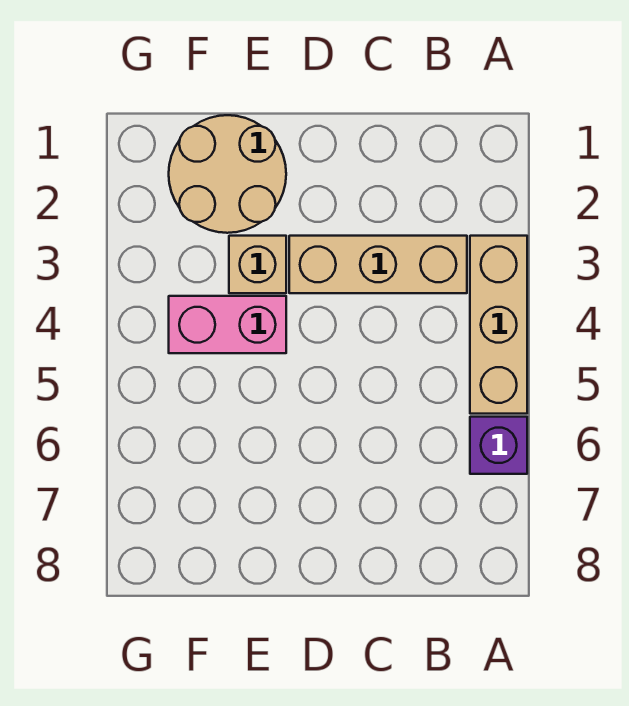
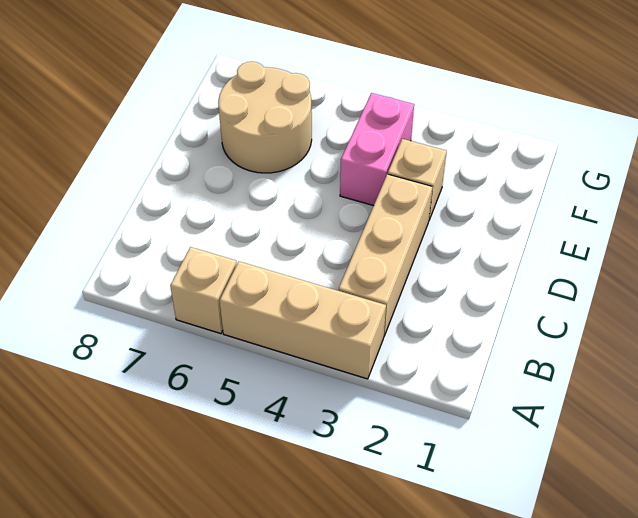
purple brick A6 level 1 -> tan brick A6 level 1
tan round brick E1:F2 level 1 -> tan round brick E6:F7 level 1

